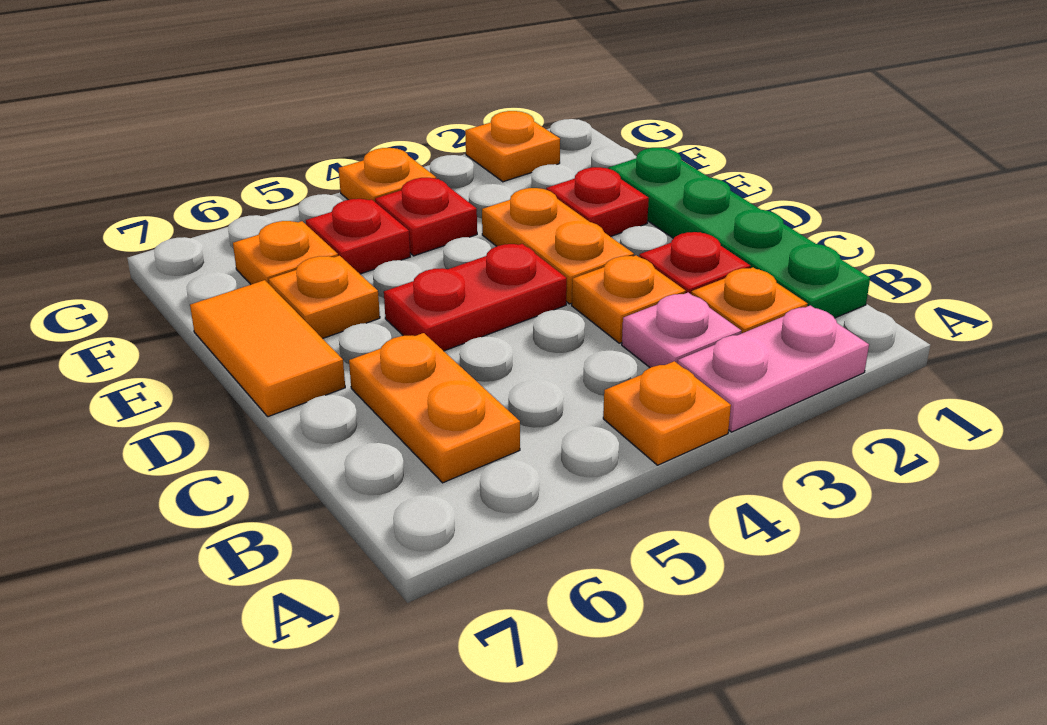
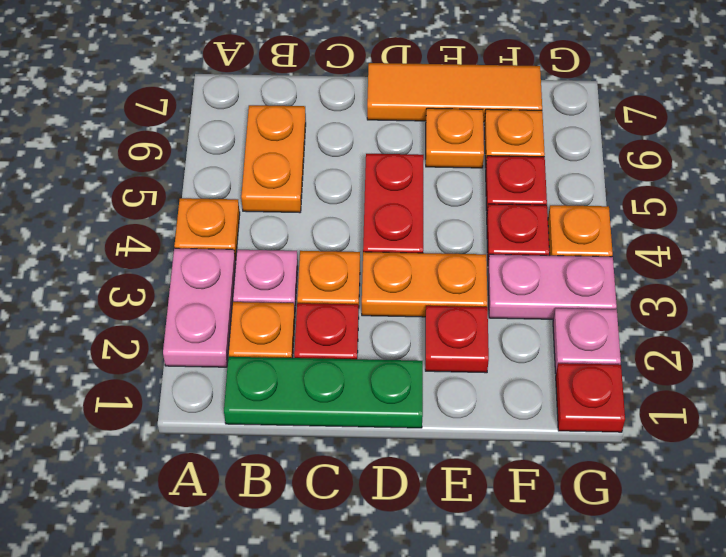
green plate B1:E1 level 1 -> green plate B1:D1 level 1
orange plate B6:C6 level 1 -> orange plate B5:B6 level 1
orange tile D7:E7 level 1 -> orange tile D7:F7 level 1
none -> pink plate F3:G3 level 1
none -> red plate G1 level 1
orange plate G2 level 1 -> pink plate G2 level 1

